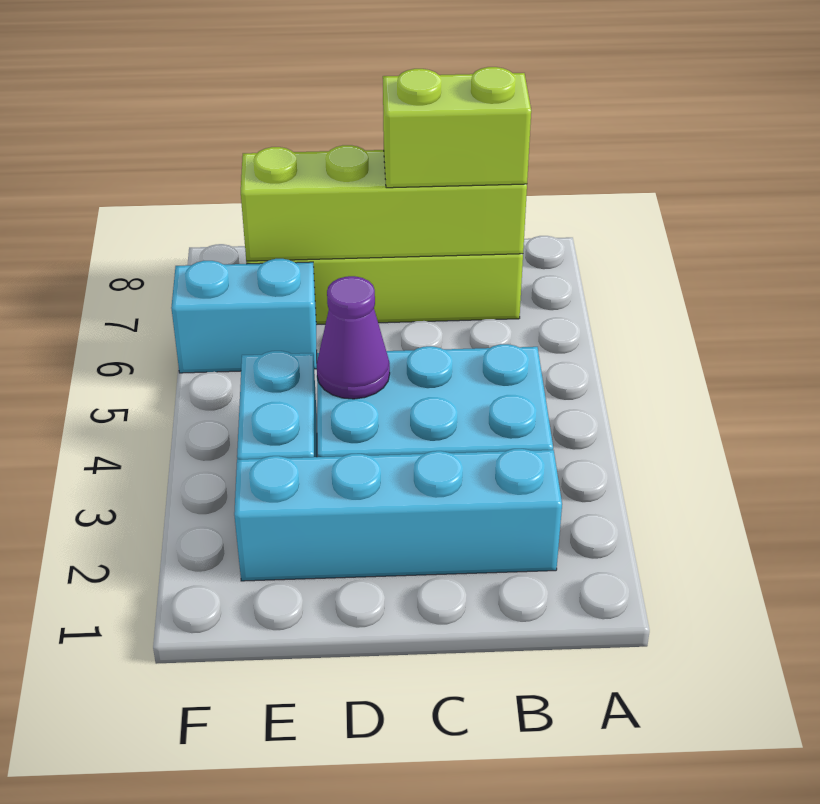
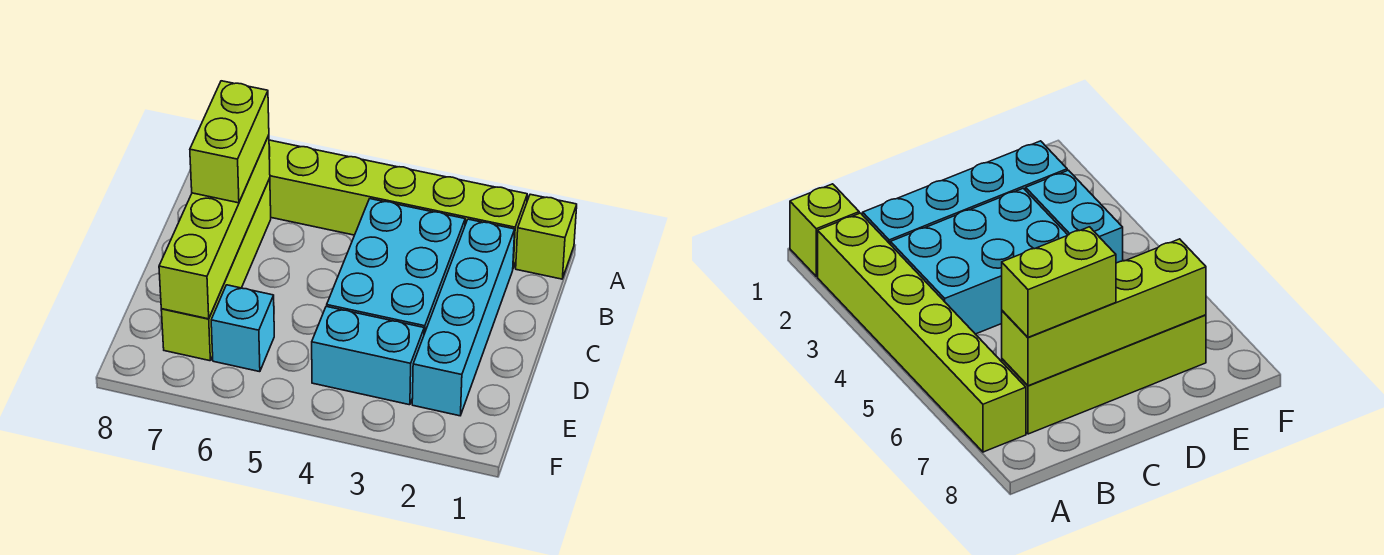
none -> lime brick A1 level 1
none -> lime brick A2:A7 level 1
purple cone D4 level 2 -> none
cyan brick E6:F6 level 1 -> cyan brick E6 level 1

